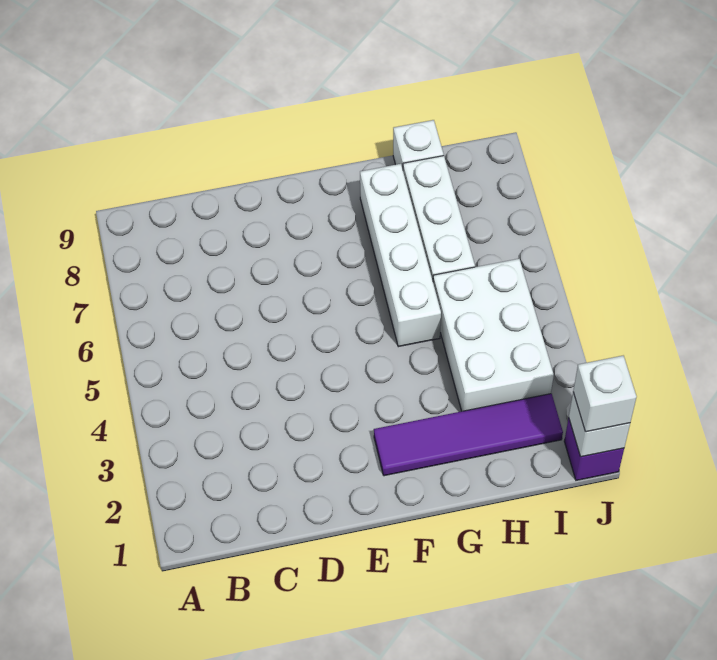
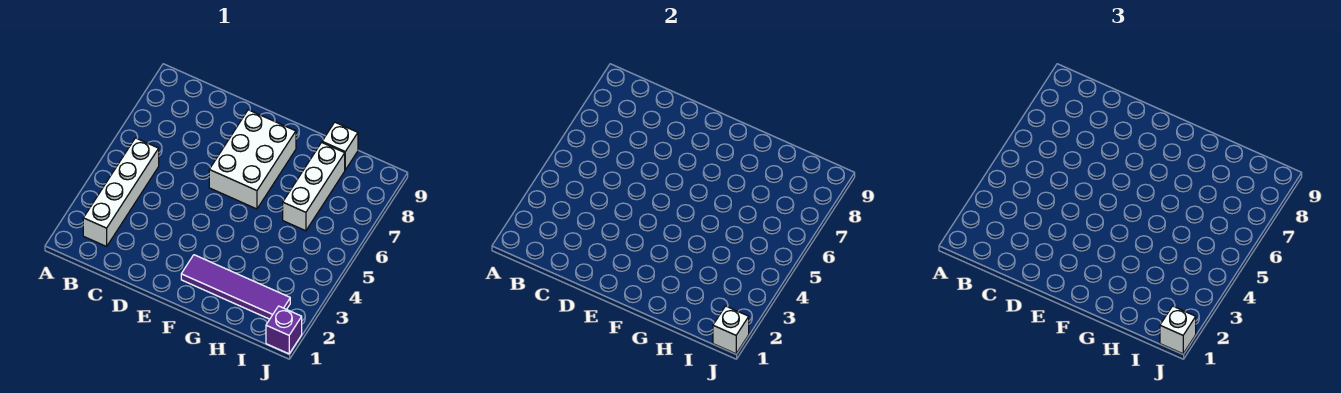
white brick G5:G8 level 1 -> white brick B2:B5 level 1
white brick H3:I5 level 1 -> white brick E6:F8 level 1

